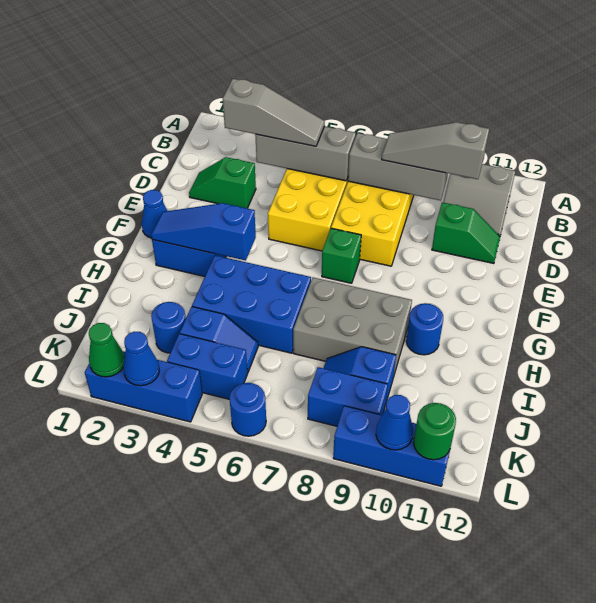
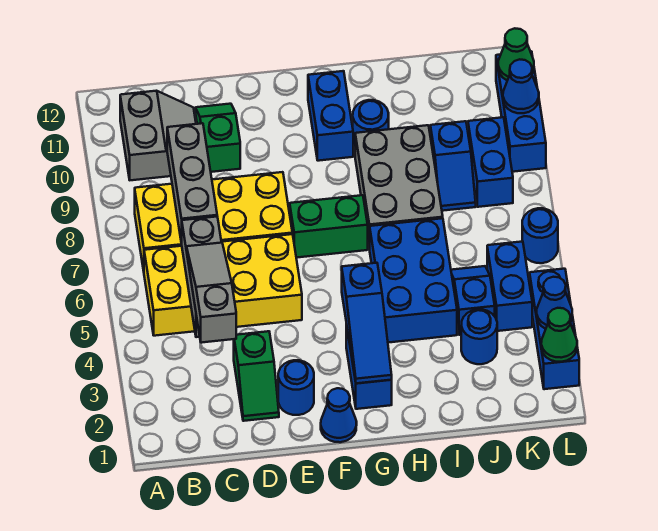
grey slope C8:C10 level 3 top 10 -> none
none -> blue round brick E2 level 1
green brick F7 level 1 -> green brick F7:G7 level 1
none -> blue brick G10:G11 level 1
green round brick L11 level 2 -> green cone L11 level 2

